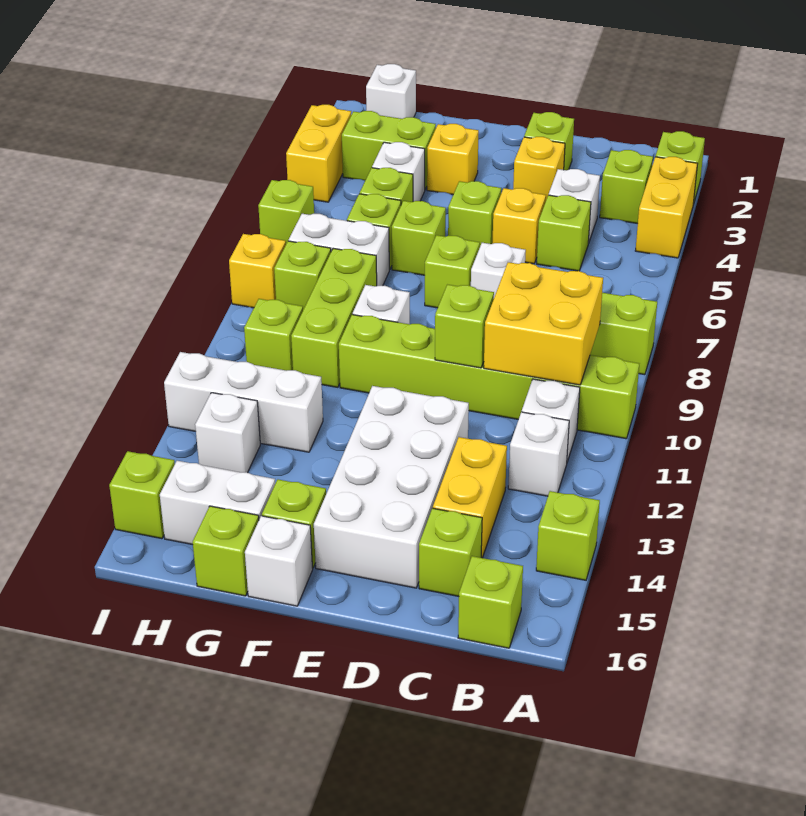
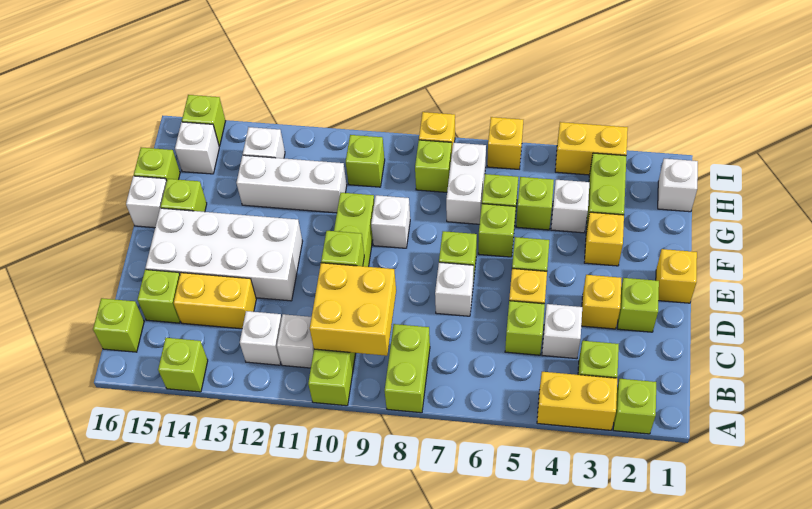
none -> yellow brick E1 level 1
lime brick G8:G10 level 1 -> none
white brick G12:I12 level 1 -> white brick G11:G13 level 1
white brick G15:H15 level 1 -> white brick H15 level 1
lime brick I6 level 1 -> yellow brick I6 level 1

